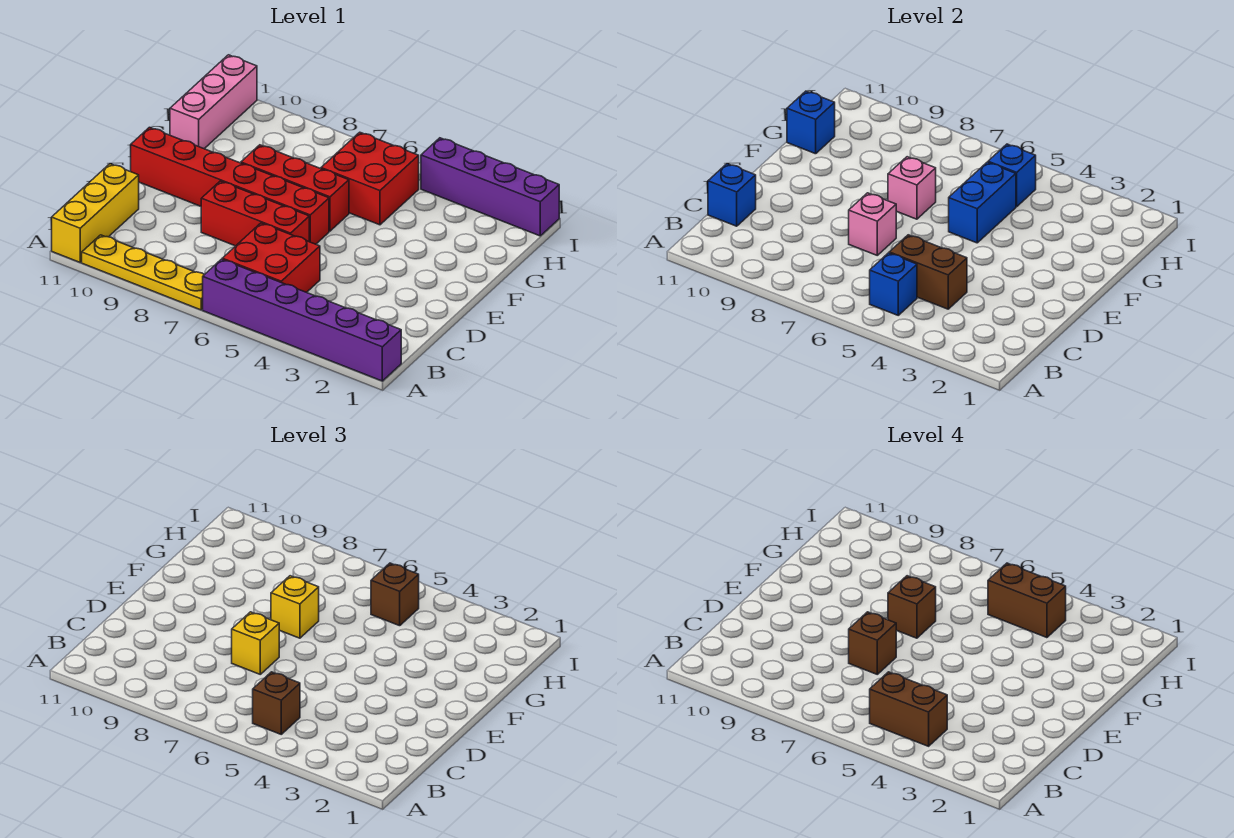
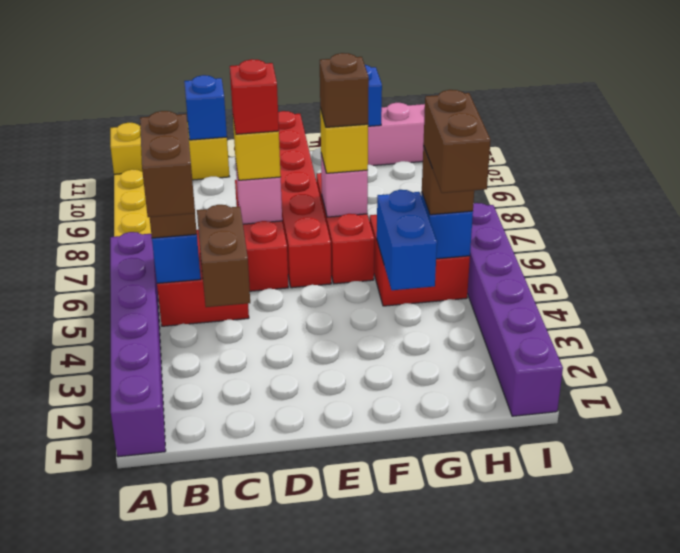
brown brick D7 level 4 -> red brick D7 level 4
blue brick F5:G5 level 2 -> blue brick G4:G5 level 2
purple brick I1:I4 level 1 -> purple brick I1:I6 level 1

